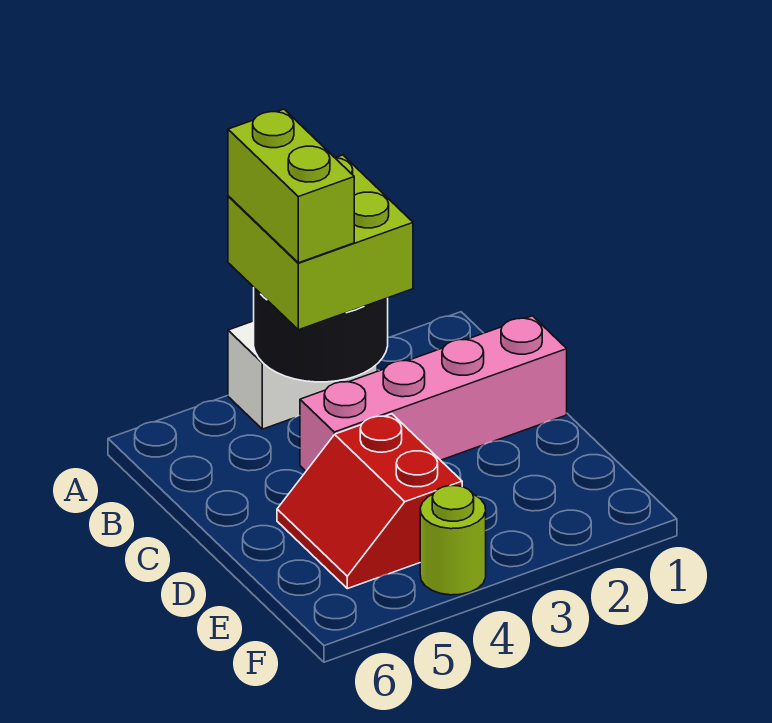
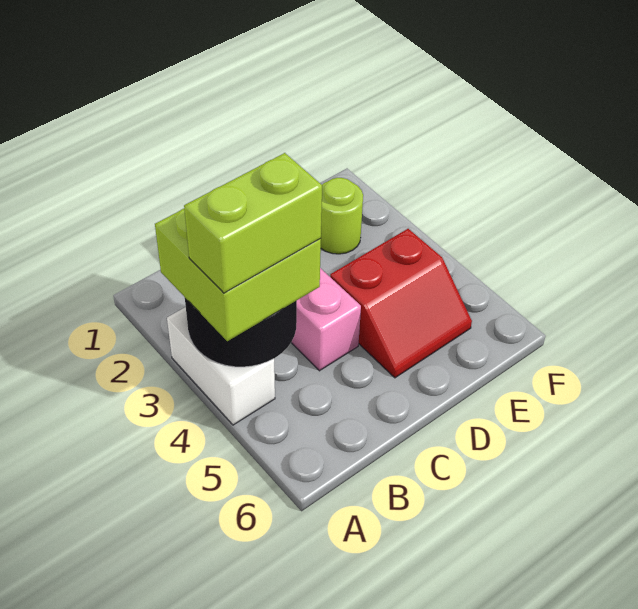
lime round brick F4 level 1 -> lime round brick E2 level 1

